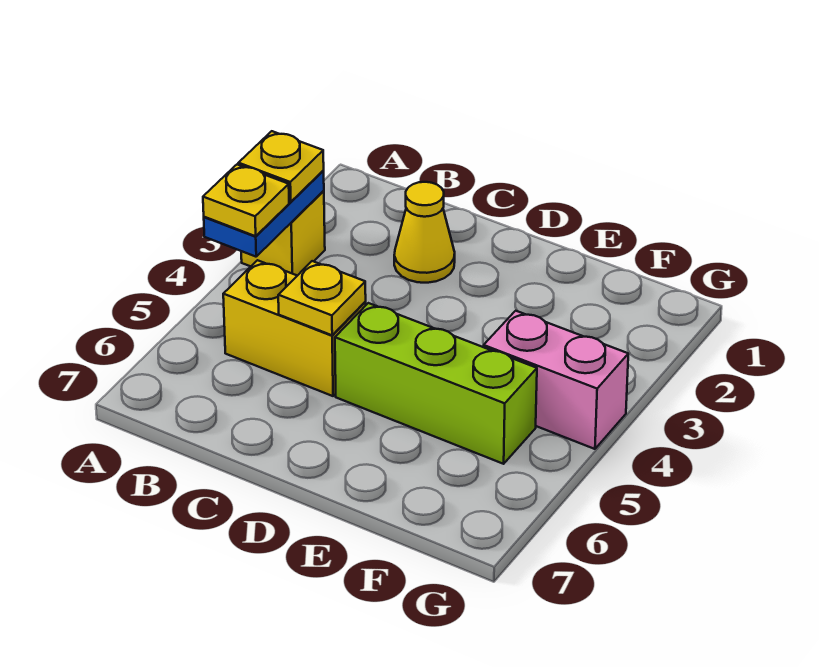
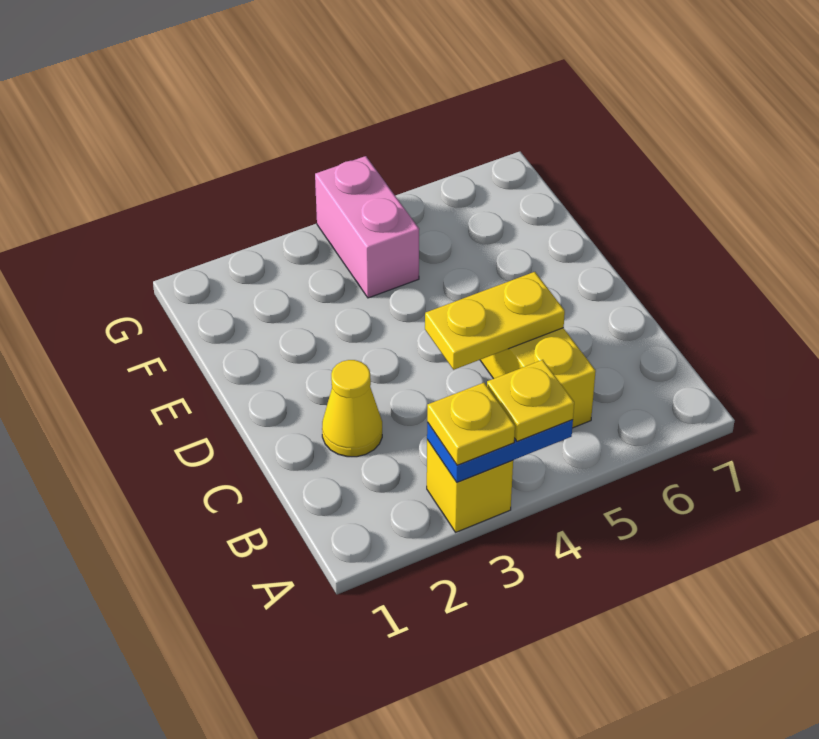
yellow plate C5 level 2 -> yellow plate C4:C5 level 2
lime brick D5:F5 level 1 -> none

